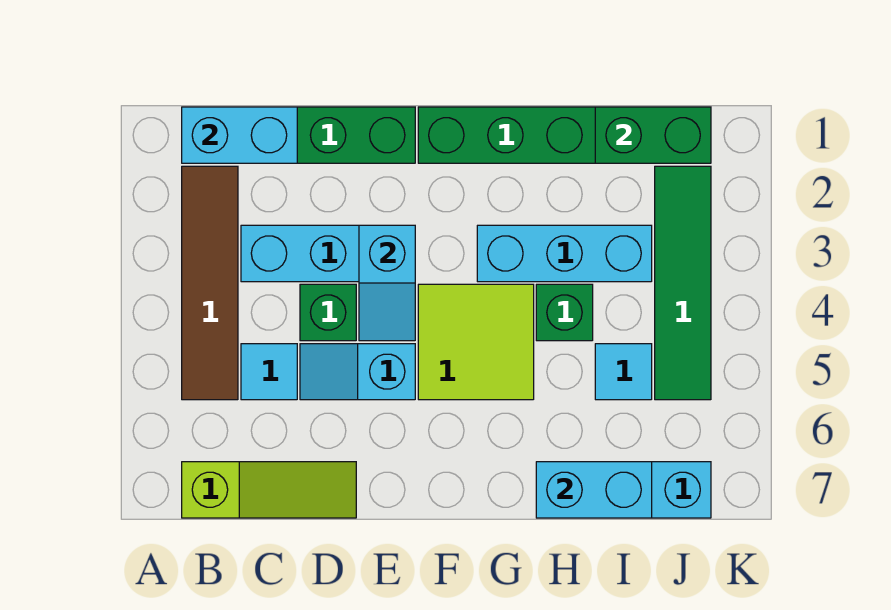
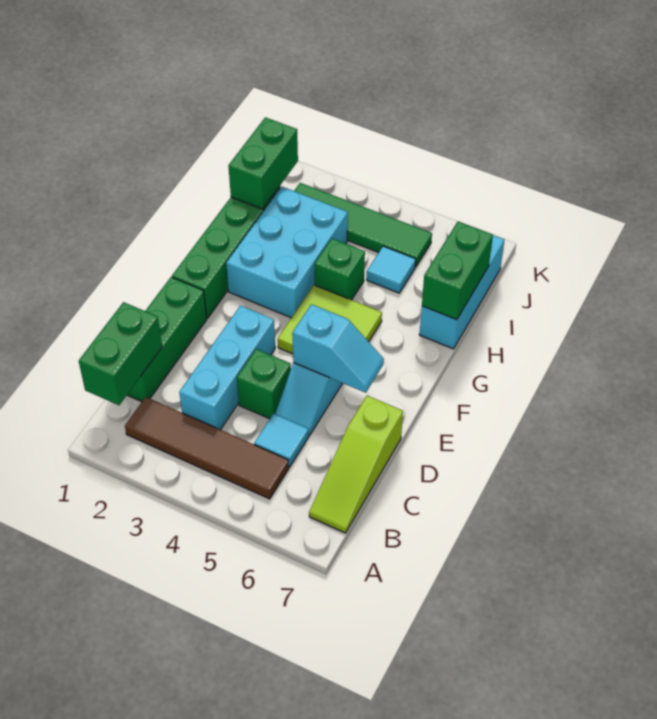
cyan brick B1:C1 level 2 -> green brick B1:C1 level 2
lime slope B7:D7 level 1 top B -> lime slope B7:D7 level 1 top D
cyan slope E3:E4 level 2 top 3 -> cyan slope E5:E6 level 2 top 5
cyan brick G3:I3 level 1 -> cyan brick G2:I3 level 1
cyan brick H7:I7 level 2 -> green brick H7:I7 level 2

